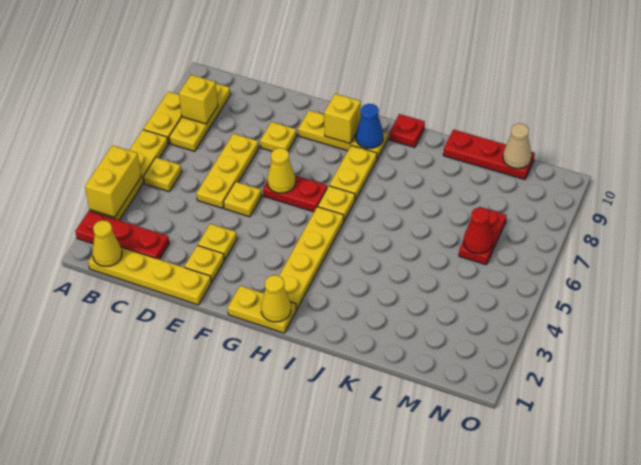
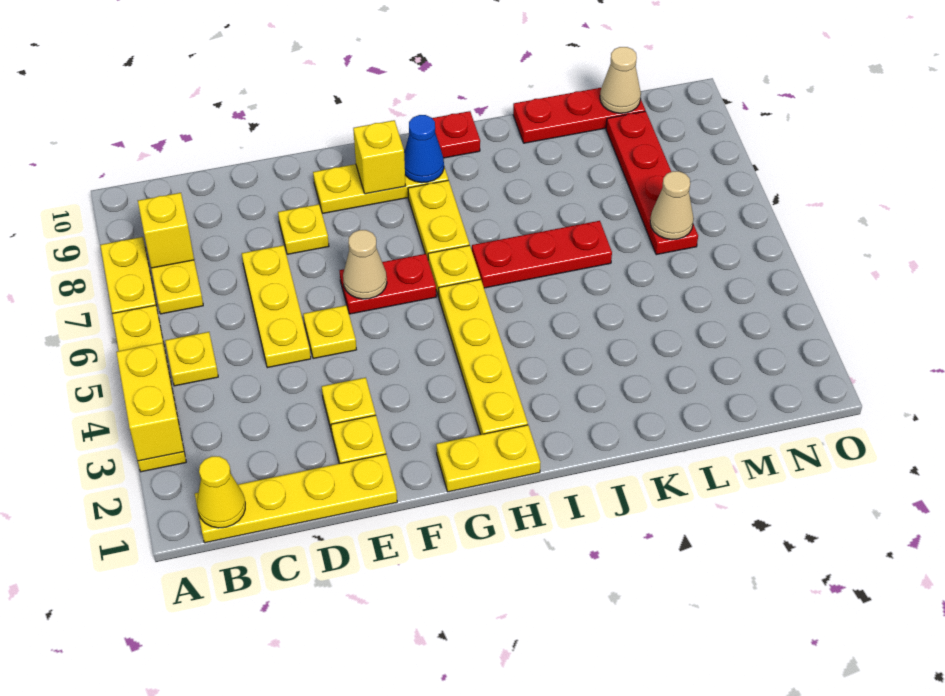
red plate A2:C2 level 1 -> red plate I6:K6 level 1
yellow cone F6 level 2 -> tan cone F6 level 2
yellow cone H1 level 2 -> none
red plate M6:M7 level 1 -> red plate M6:M9 level 1
red cone M6 level 2 -> tan cone M6 level 2

